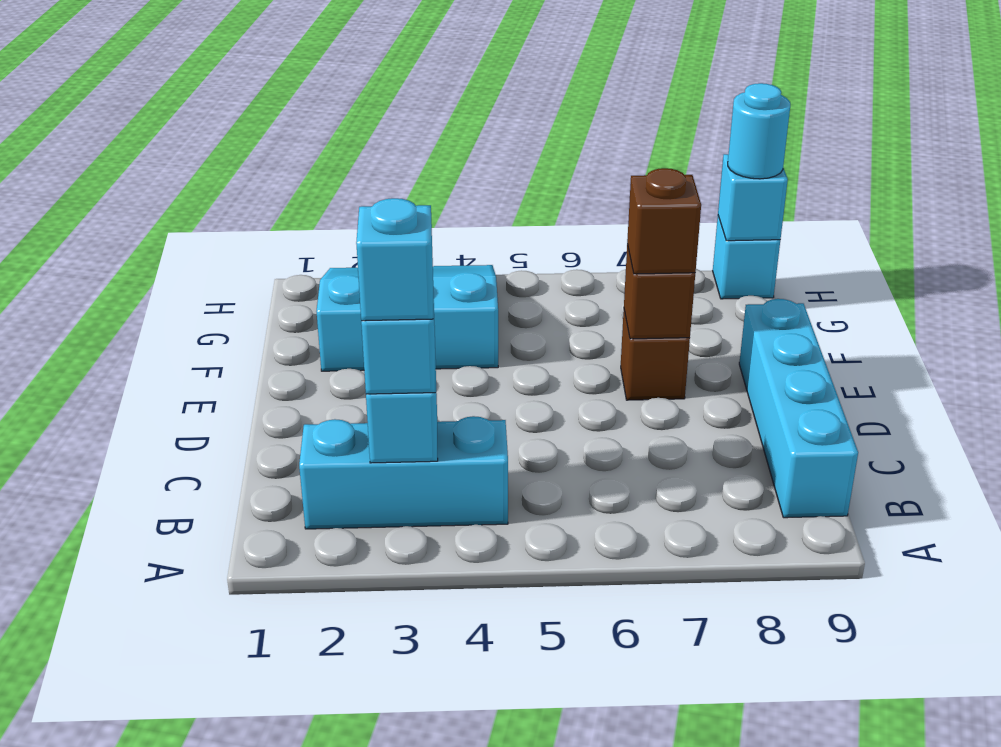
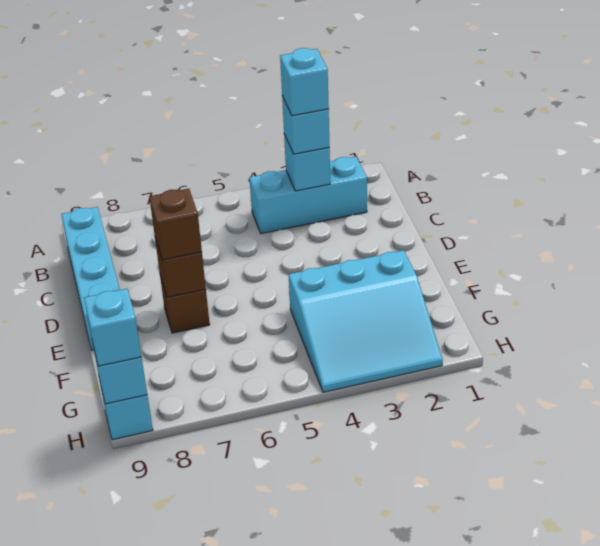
cyan round brick H9 level 3 -> cyan brick H9 level 3

